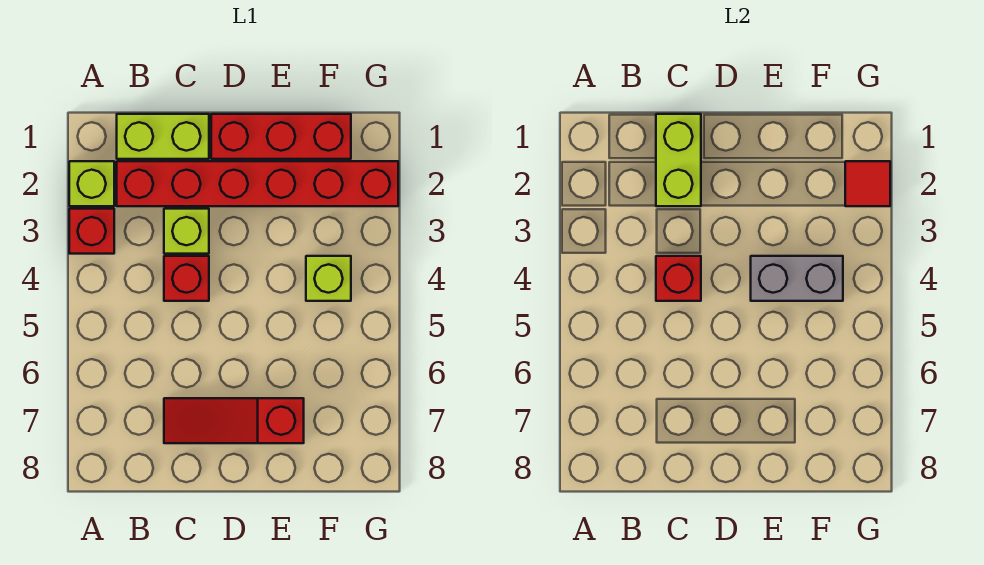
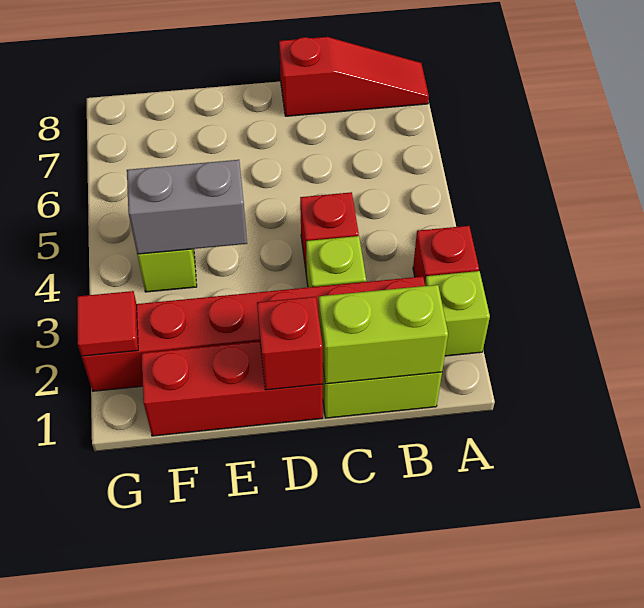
lime brick C1:C2 level 2 -> lime brick B1:C1 level 2
red brick C4 level 2 -> red brick D1 level 2
red slope C7:E7 level 1 top E -> red slope A8:C8 level 1 top C

